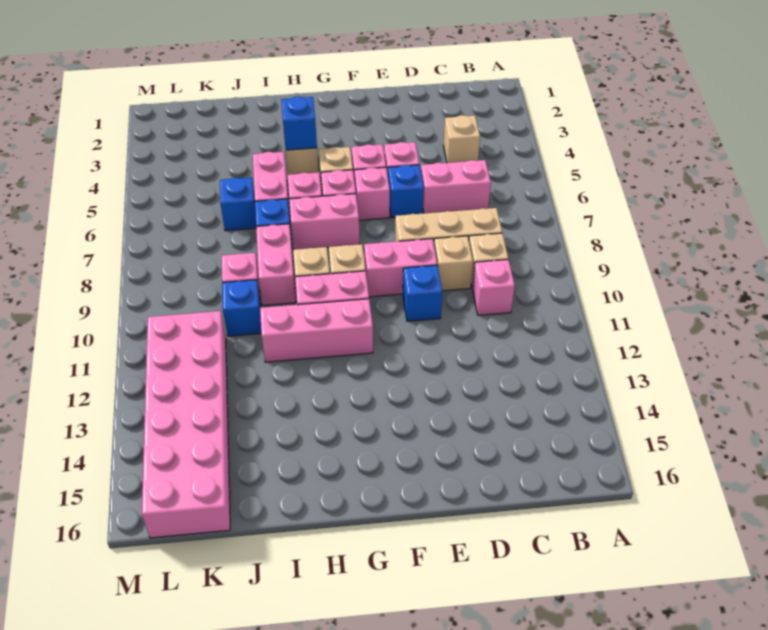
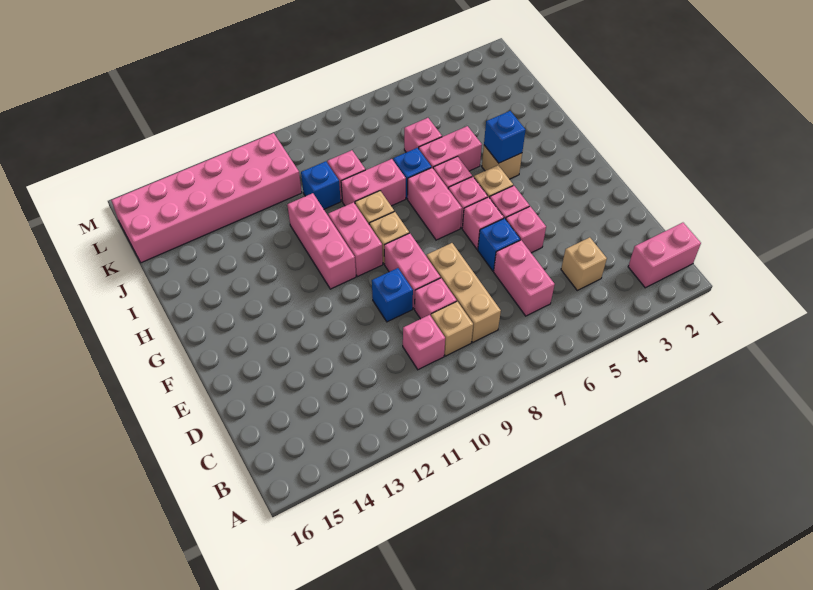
none -> pink brick B1:B2 level 1
tan brick D9 level 1 -> pink brick D9 level 1
blue brick J6 level 1 -> pink brick J6 level 1

